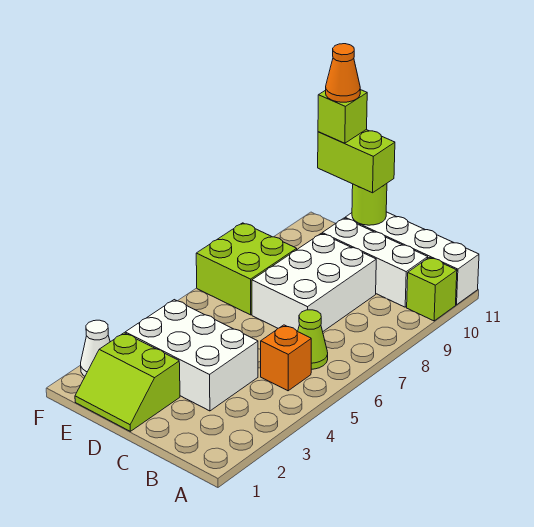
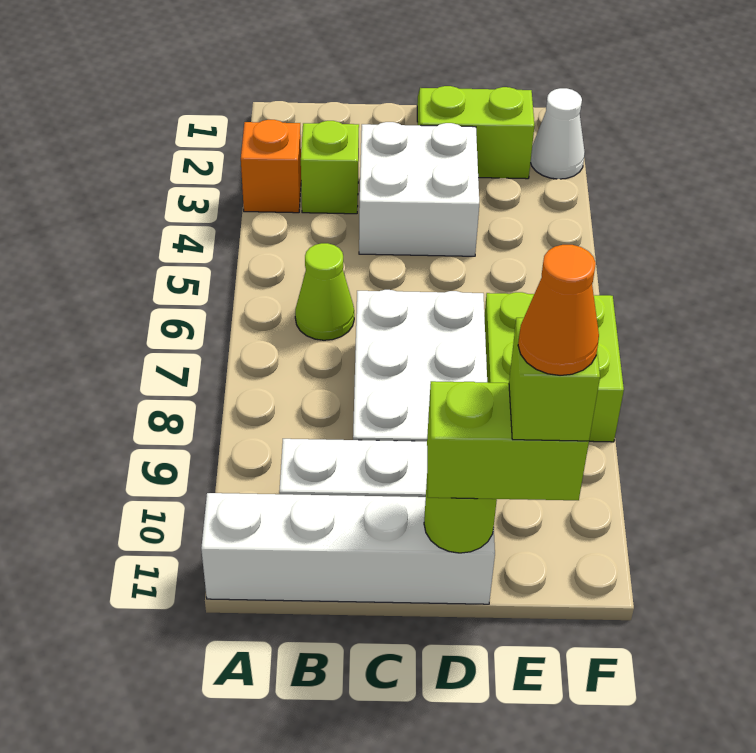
lime brick A10 level 1 -> lime brick B3 level 1
orange brick B5 level 1 -> orange brick A3 level 1
white brick C3:E4 level 1 -> white brick C3:D4 level 1

